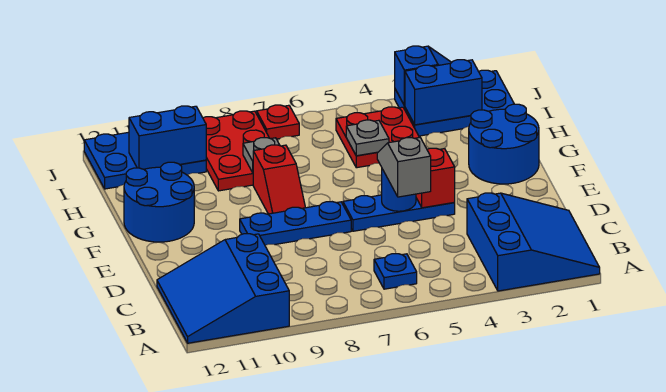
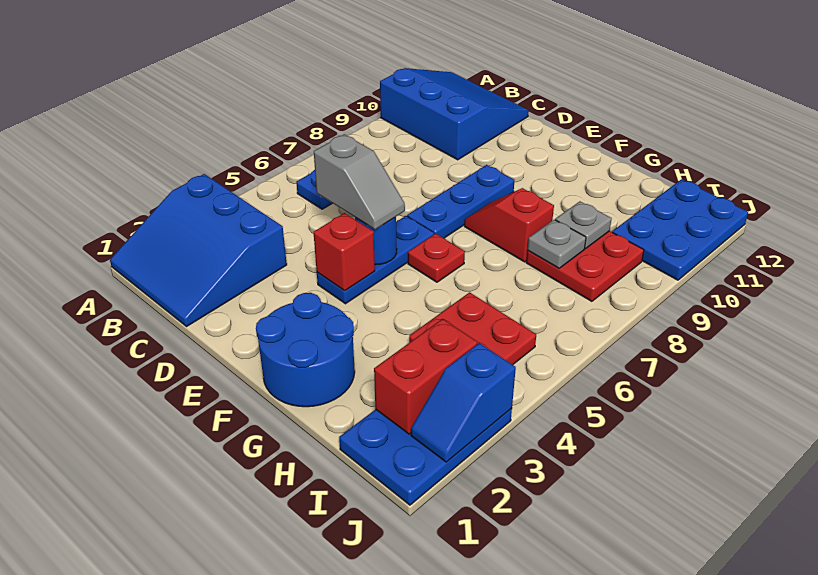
blue round brick F11:G12 level 1 -> none
grey plate H5 level 2 -> grey plate H9 level 2
red plate H8:J9 level 1 -> red plate H8:I9 level 1
blue brick I2:I3 level 2 -> red brick I2:I3 level 2
blue brick I10:I11 level 2 -> none
red plate J7 level 1 -> red plate F6 level 1

